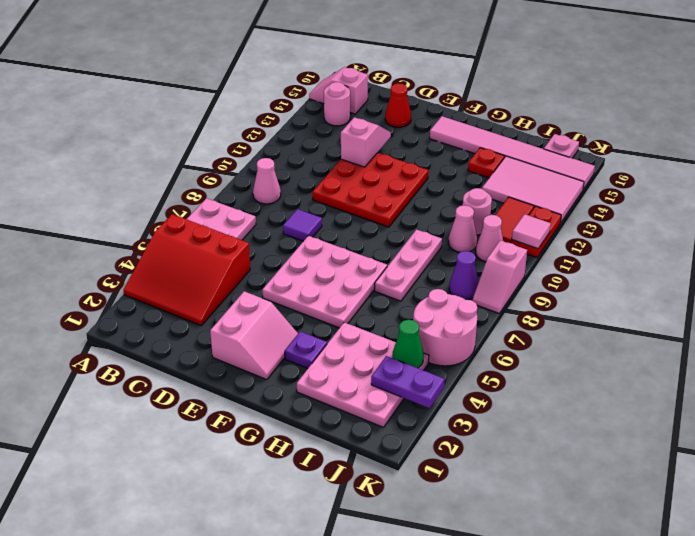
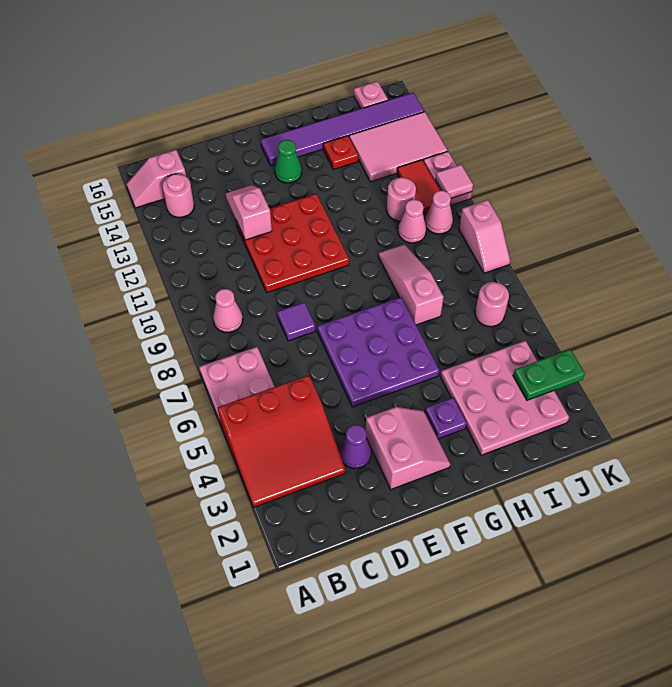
red cone D15 level 1 -> none
pink plate E5:G7 level 1 -> purple plate E5:G7 level 1
pink tile F15:K15 level 1 -> purple tile F15:K15 level 1
pink plate H7:H9 level 1 -> pink slope H7:H9 level 1 top 7
purple plate J3:K3 level 2 -> green plate J3:K3 level 2
green cone J4 level 2 -> green cone F14 level 1
pink round brick J5:K6 level 1 -> pink round brick J6 level 1
purple cone J8 level 1 -> purple cone D3 level 1
red plate K11:K12 level 1 -> pink plate K11:K12 level 1

